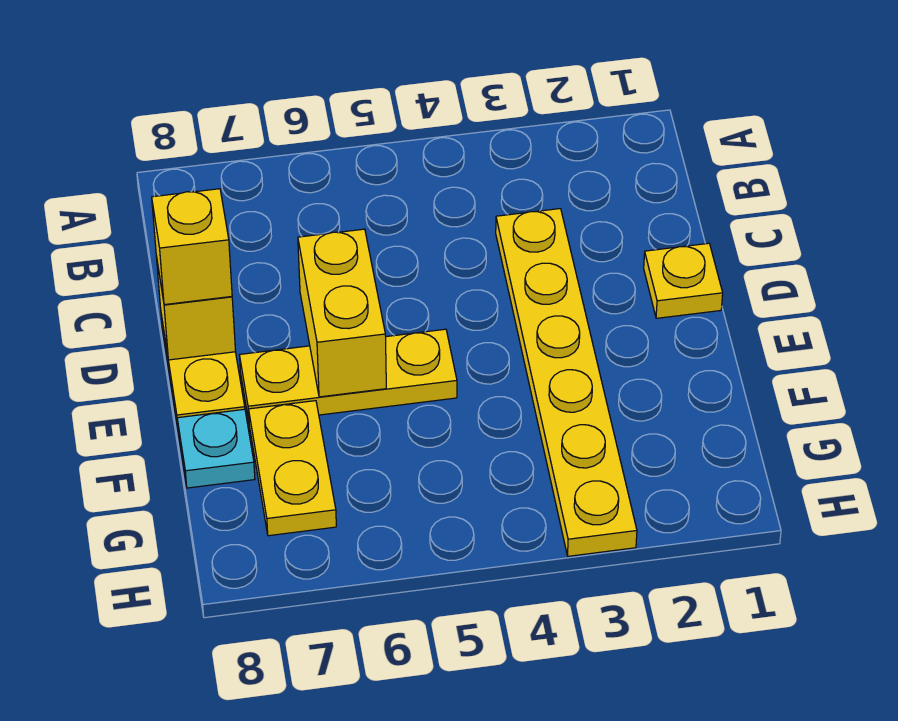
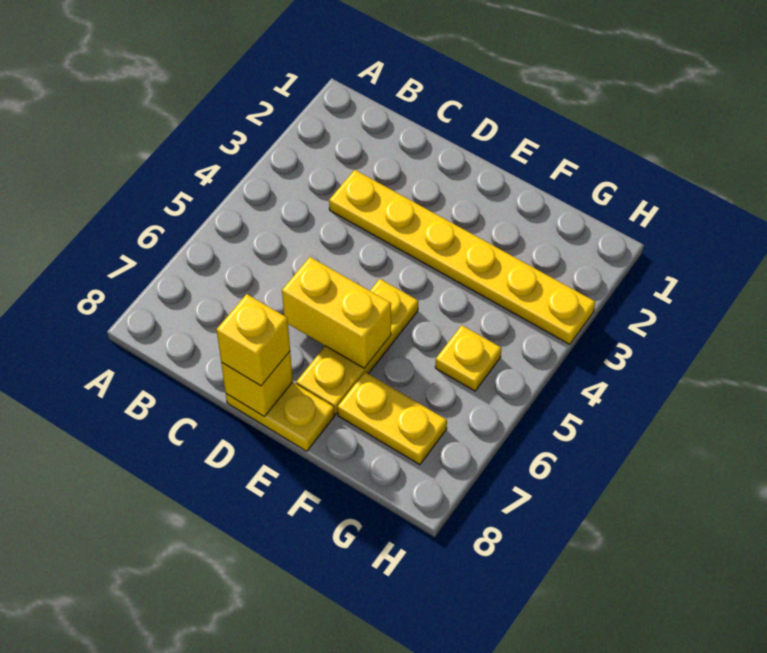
yellow plate D1 level 1 -> yellow plate G5 level 1
cyan plate F8 level 1 -> none

